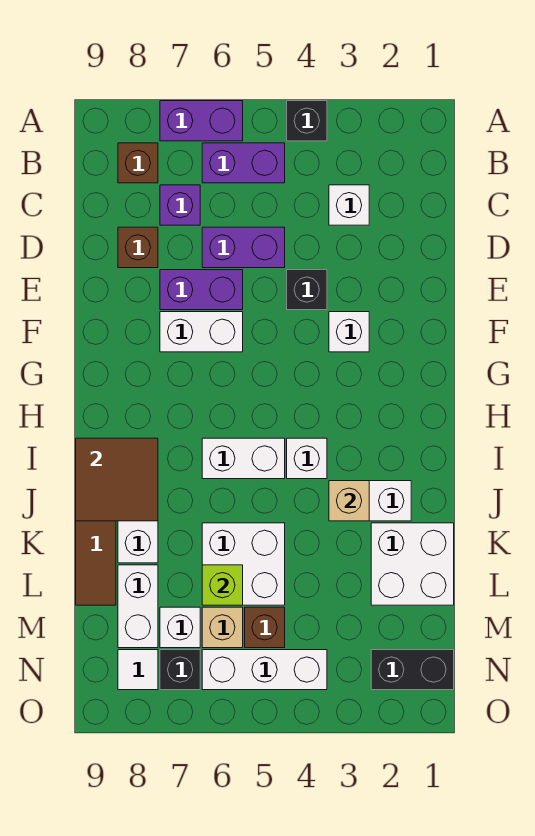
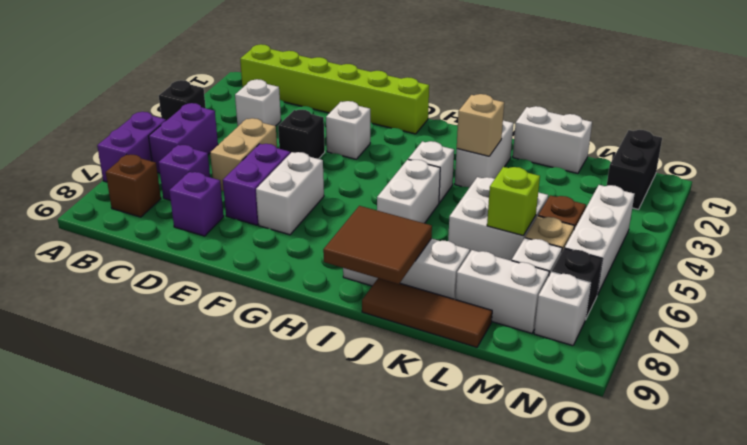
none -> lime brick B1:G1 level 1
purple brick D5:D6 level 1 -> tan brick D5:D6 level 1
brown brick D8 level 1 -> purple brick D8 level 1
white brick K1:L2 level 1 -> white brick K1:L1 level 1
white tile N8 level 1 -> white brick N8 level 1

